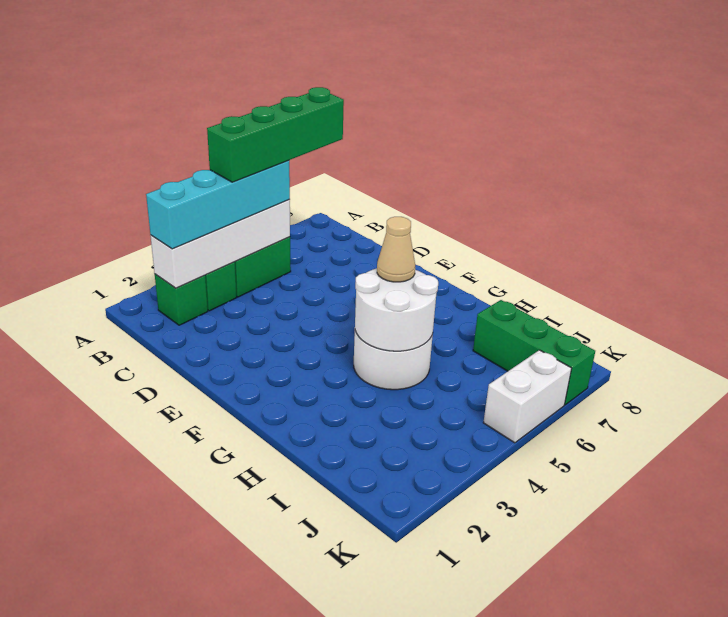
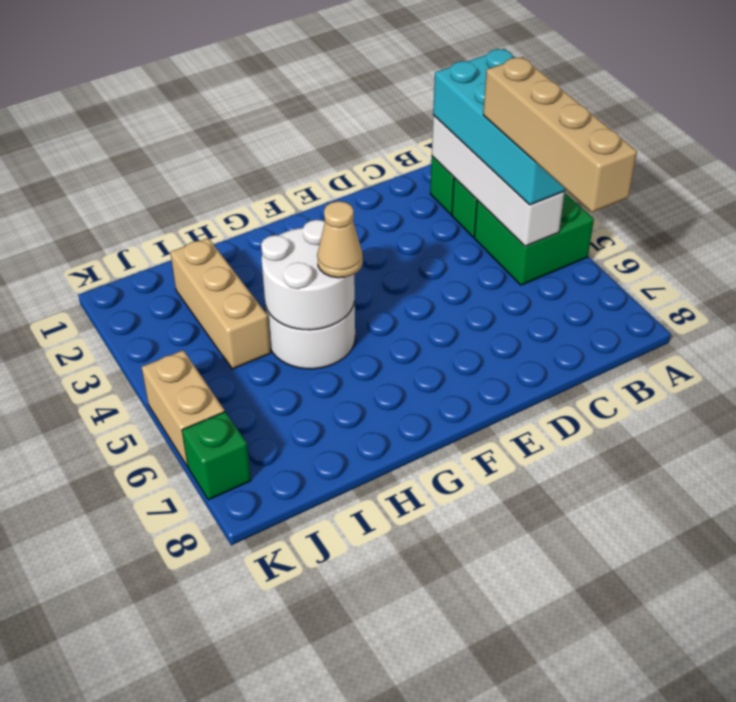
cyan brick B2:B5 level 3 -> cyan brick A2:B5 level 3
green brick B4:B7 level 4 -> tan brick B4:B7 level 4
none -> tan brick I2:I4 level 1
green brick I7:K7 level 1 -> green brick K7 level 1
white brick K5:K6 level 1 -> tan brick K5:K6 level 1

